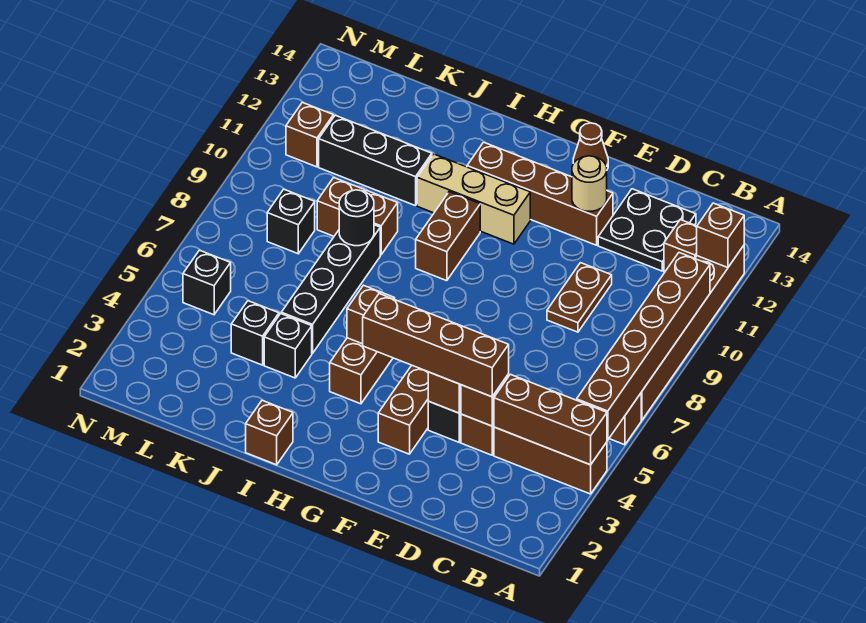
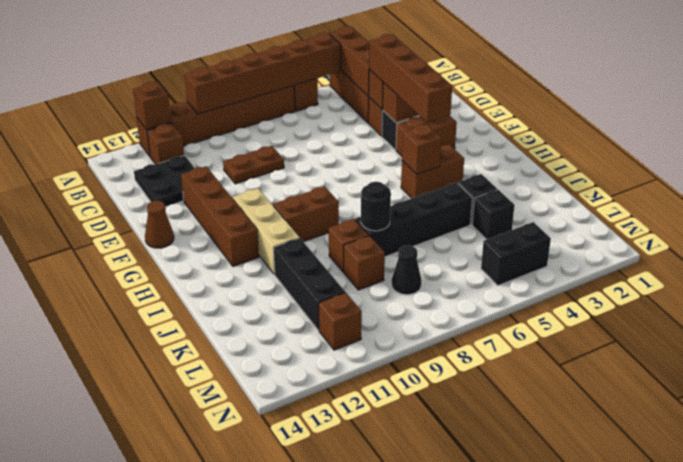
tan round brick E12 level 2 -> none
brown brick I1 level 1 -> none
black brick L8 level 1 -> black cone L8 level 1
black brick M5 level 1 -> black brick M4:M5 level 1

